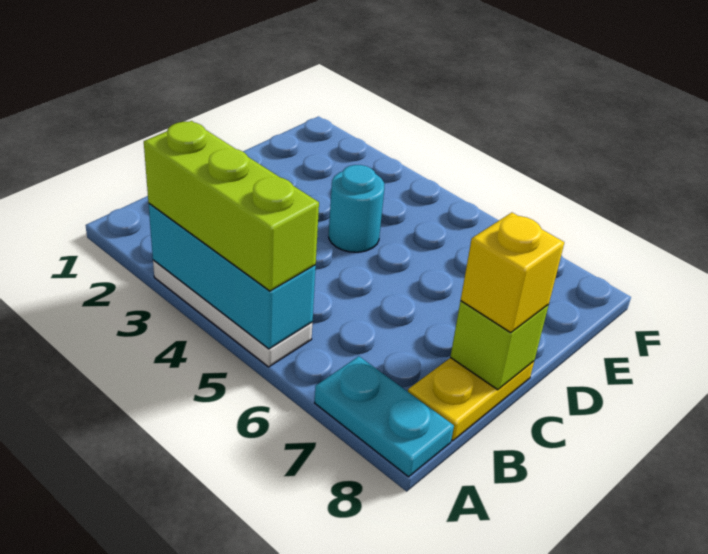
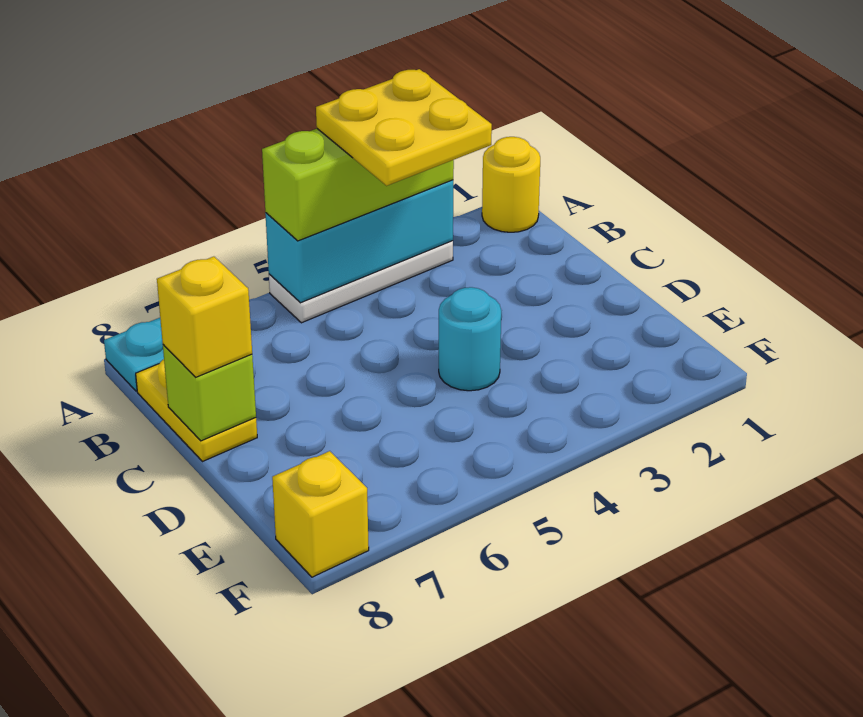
none -> yellow round brick A1 level 1
none -> yellow plate A3:B4 level 4
none -> yellow brick F8 level 1

